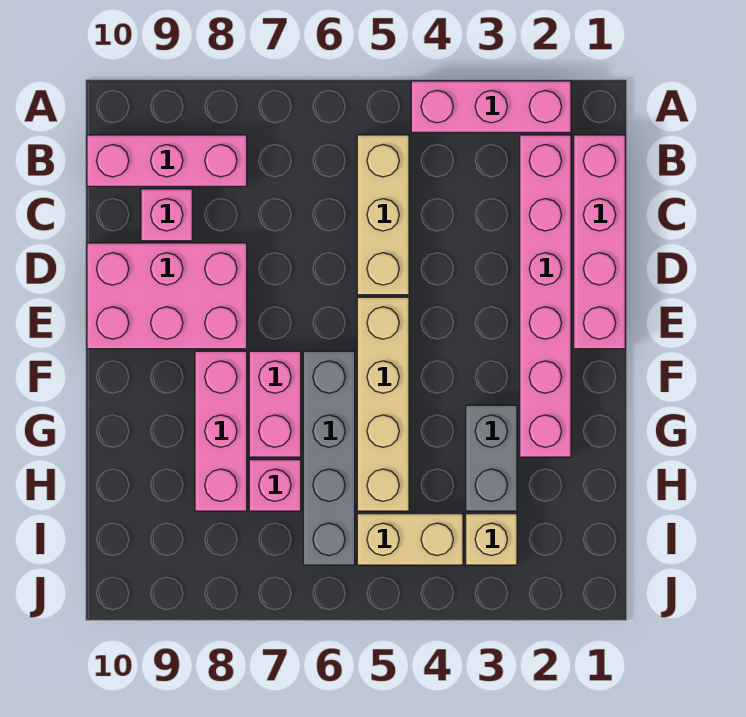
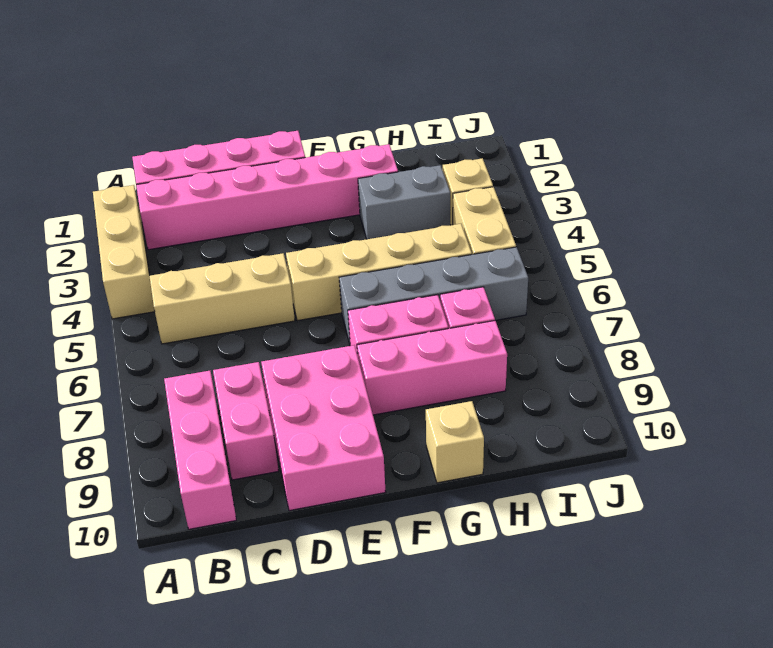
pink brick A2:A4 level 1 -> tan brick A2:A4 level 1
pink brick C9 level 1 -> pink brick C8:C9 level 1
none -> tan brick G10 level 1

